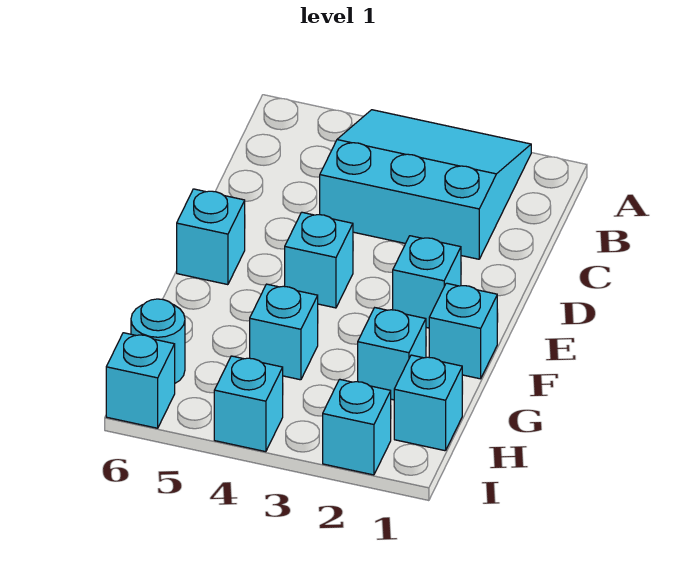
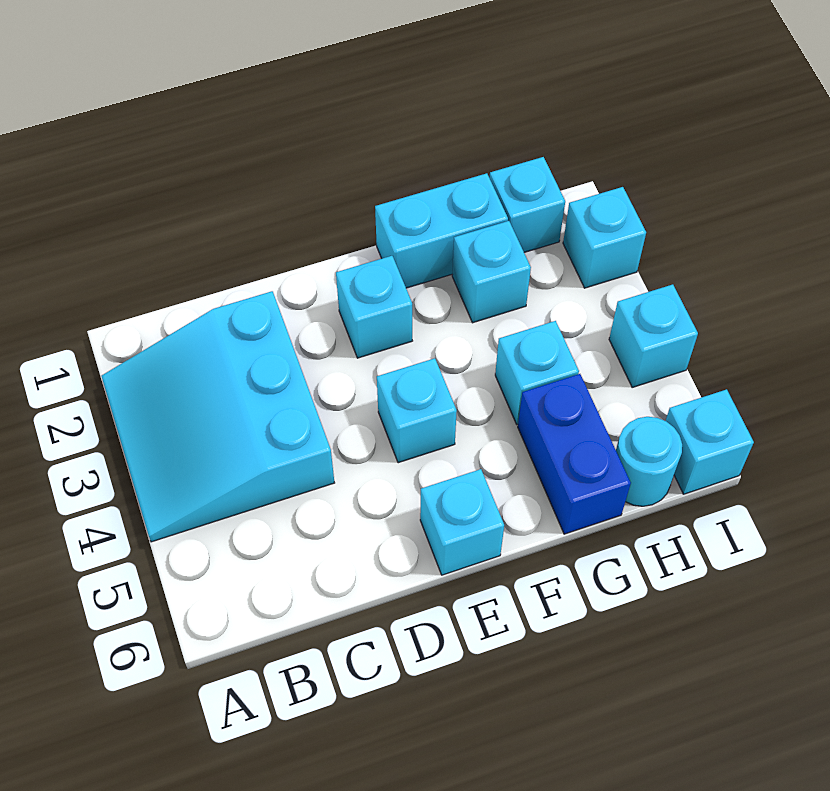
cyan brick F1 level 1 -> cyan brick F1:G1 level 1
none -> blue brick G5:G6 level 1

